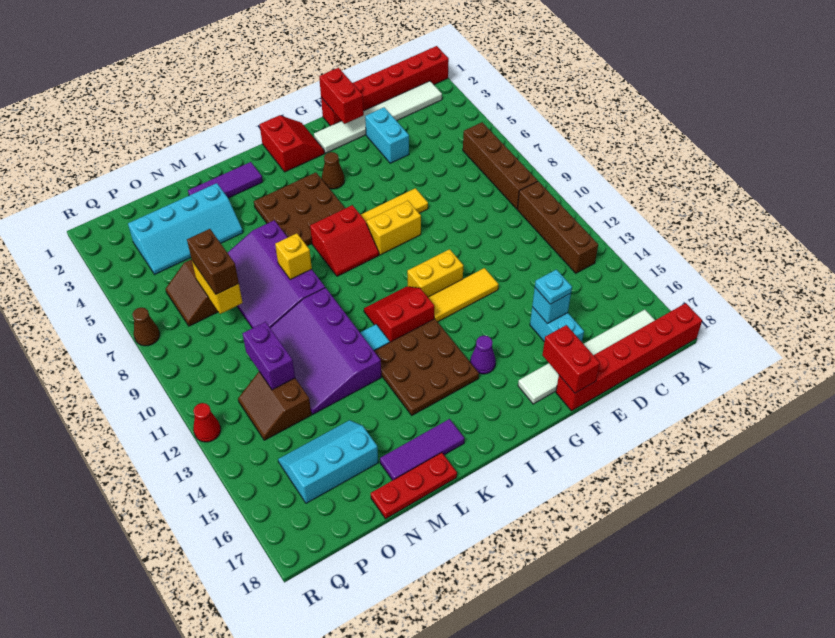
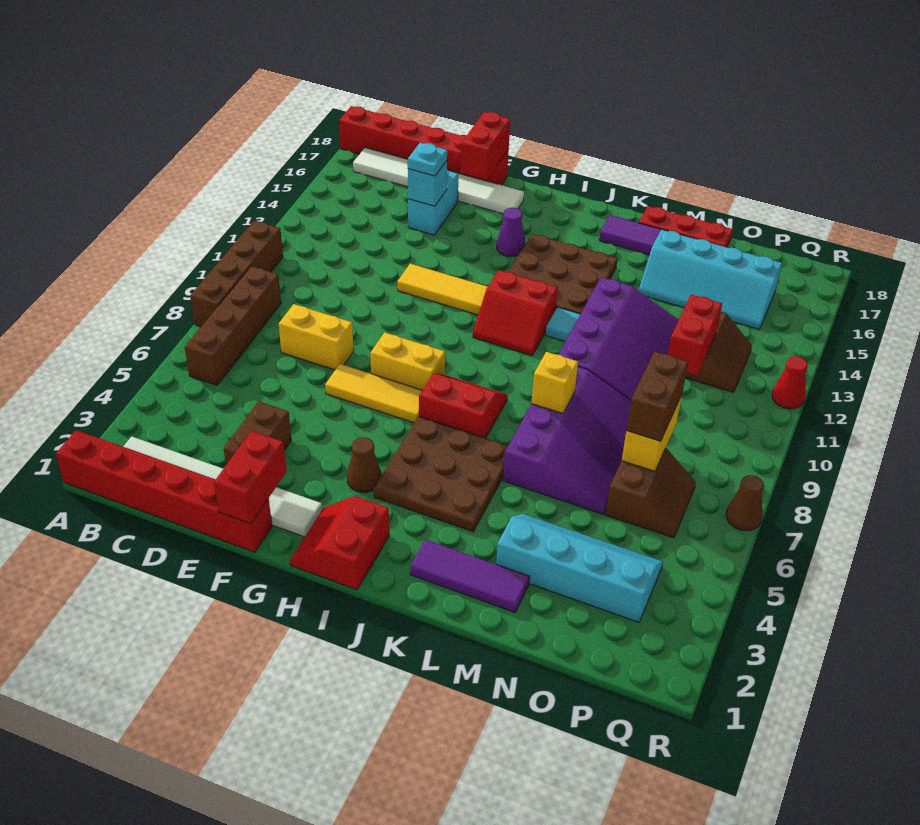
brown brick B10:B13 level 1 -> brown brick A8:A11 level 1
cyan brick E3:E4 level 1 -> brown brick E3:E4 level 1
yellow brick G11:H11 level 1 -> yellow brick D8:E8 level 1
cyan slope N15:P16 level 1 top 16 -> cyan slope M15:P16 level 1 top 16
purple brick O11:O12 level 2 -> red brick O11:O12 level 2

